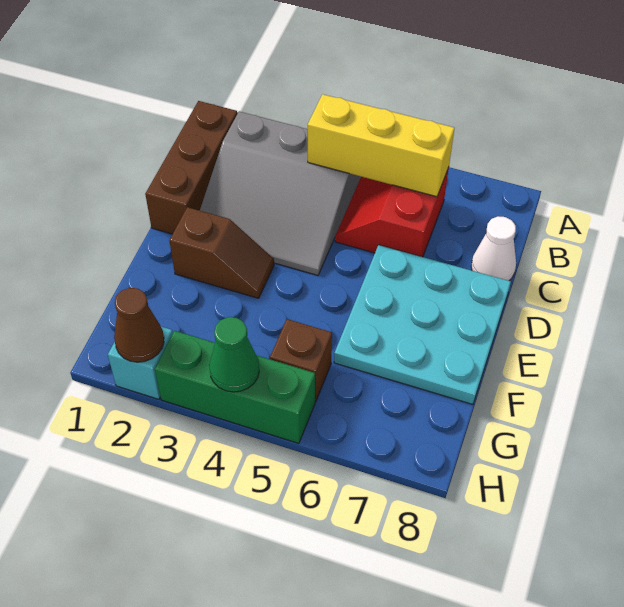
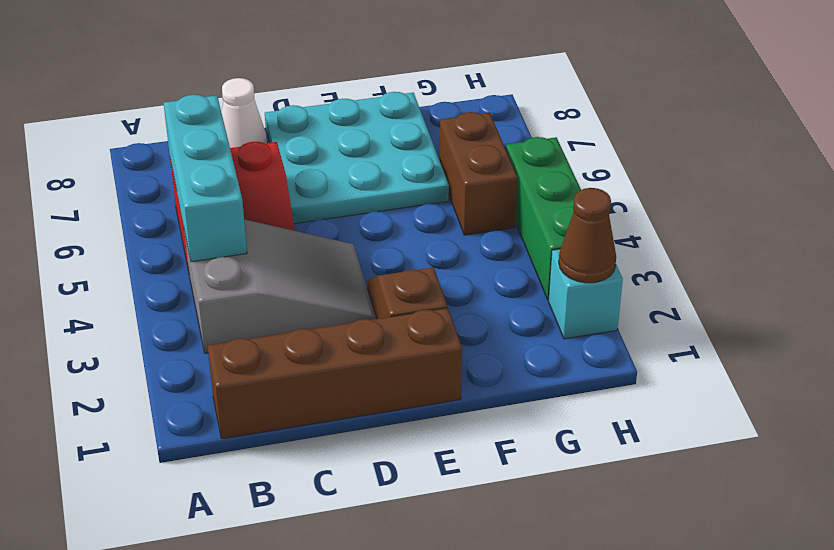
brown brick B1:D1 level 1 -> brown brick B1:E1 level 1
grey slope B2:D4 level 1 top B -> grey slope B3:D4 level 1 top B
yellow brick B4:B6 level 2 -> cyan brick B4:B6 level 2
brown brick G5 level 1 -> brown brick G5:G6 level 1
green cone H4 level 2 -> none

